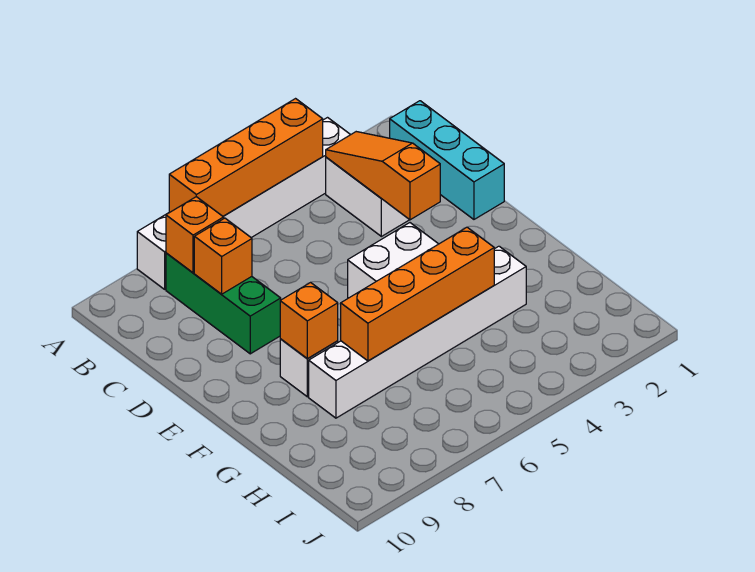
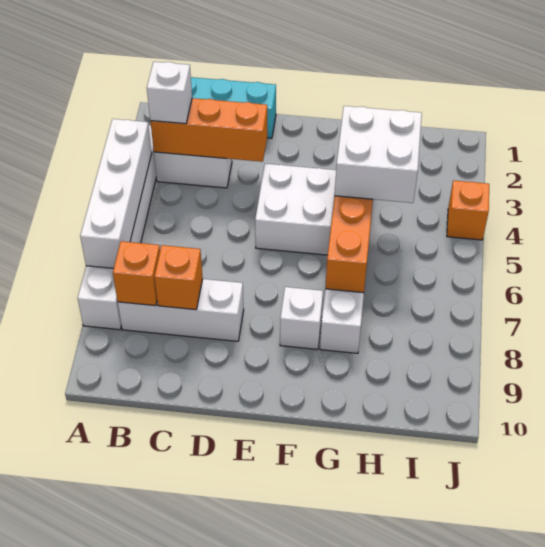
orange brick A4:A7 level 2 -> white brick A4:A7 level 2
orange slope B3:D3 level 2 top D -> orange brick B3:D3 level 2
none -> white brick B3 level 3
green brick B8:D8 level 1 -> white brick B8:D8 level 1
orange brick F8 level 2 -> orange brick J4 level 1
none -> white brick G4:H5 level 3

